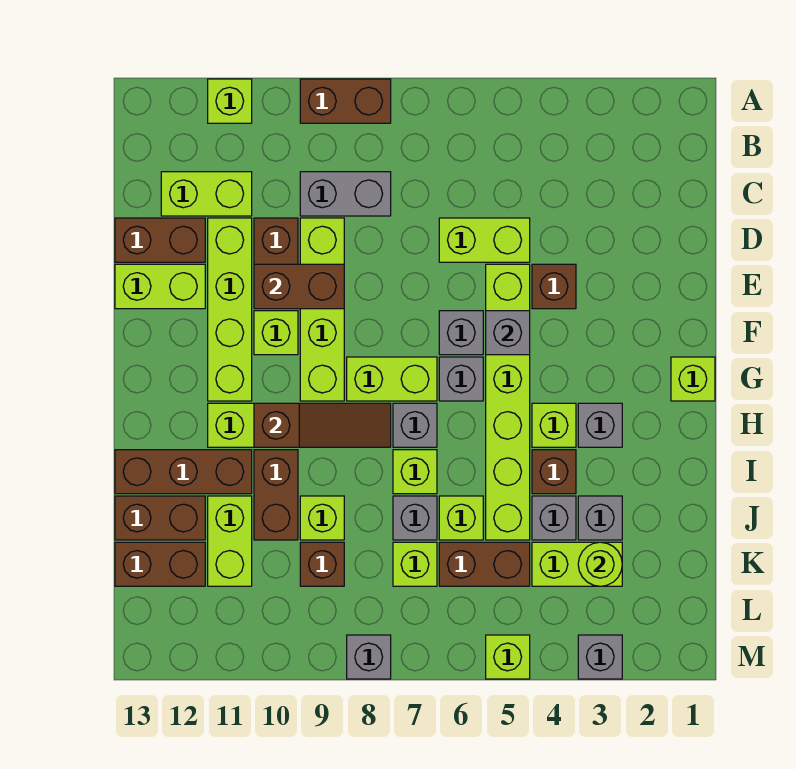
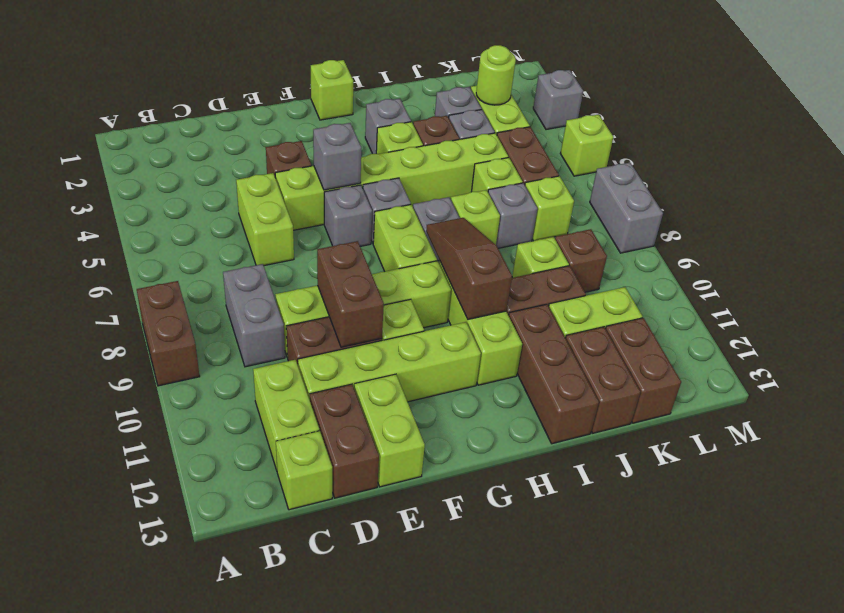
lime brick A11 level 1 -> lime brick C13 level 1
grey brick M8 level 1 -> grey brick M7:M8 level 1

